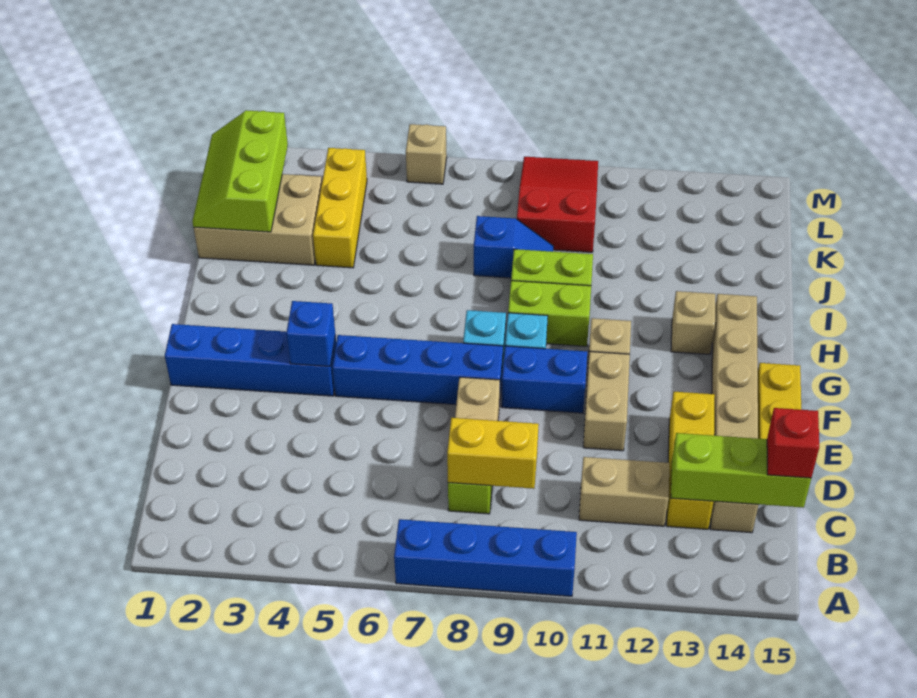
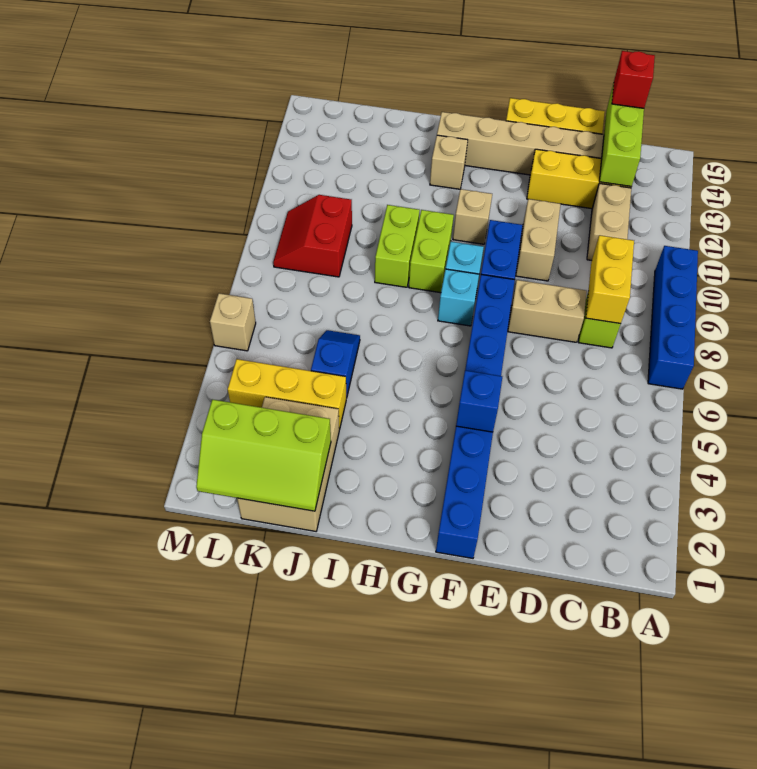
tan brick E11:F11 level 1 -> tan brick E10:E11 level 1
blue slope J8:J9 level 1 top 8 -> blue slope J5:J6 level 1 top 5
red slope K9:M10 level 1 top K -> red slope K9:L10 level 1 top K

